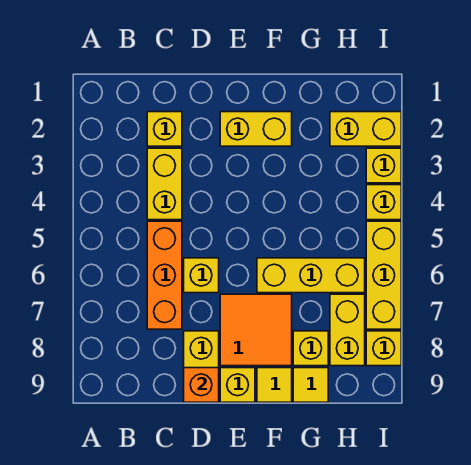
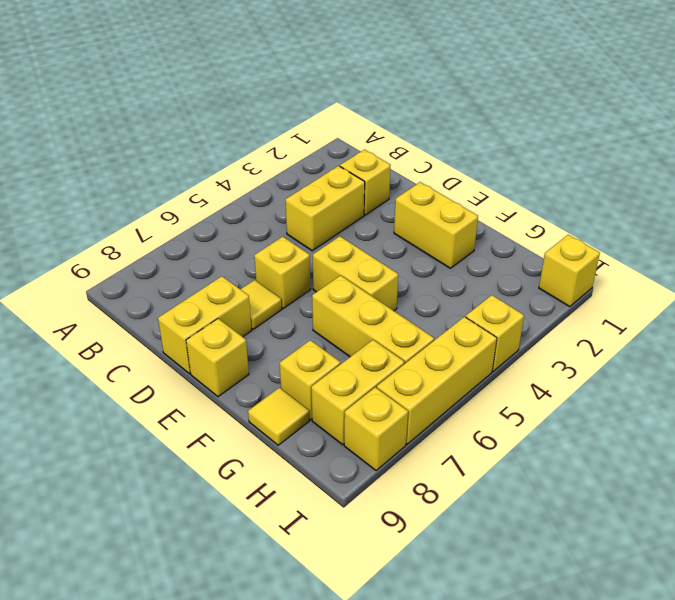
orange brick C5:C7 level 1 -> none
orange brick D9 level 2 -> none
orange tile E7:F8 level 1 -> none
yellow tile F9 level 1 -> yellow tile D7 level 1
yellow brick H2:I2 level 1 -> yellow brick E5:F5 level 1
yellow brick I3 level 1 -> yellow brick I1 level 1

